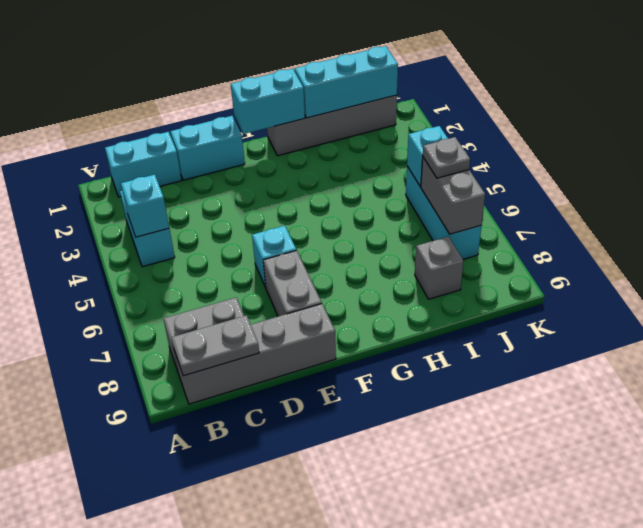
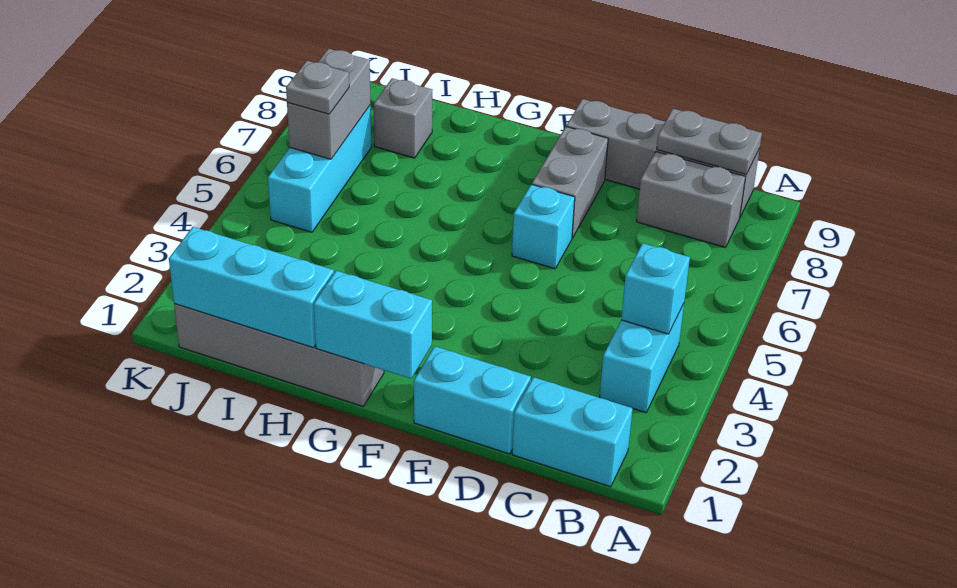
cyan brick J5 level 2 -> none

